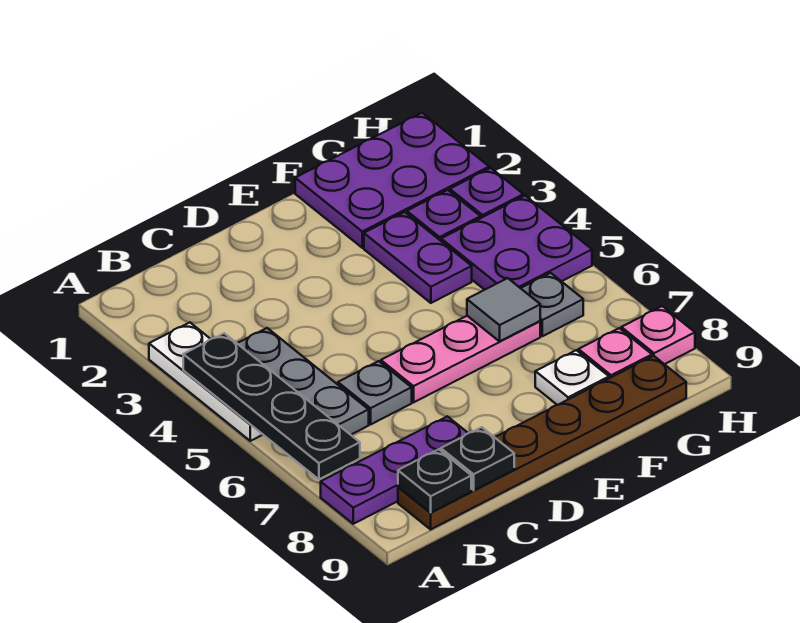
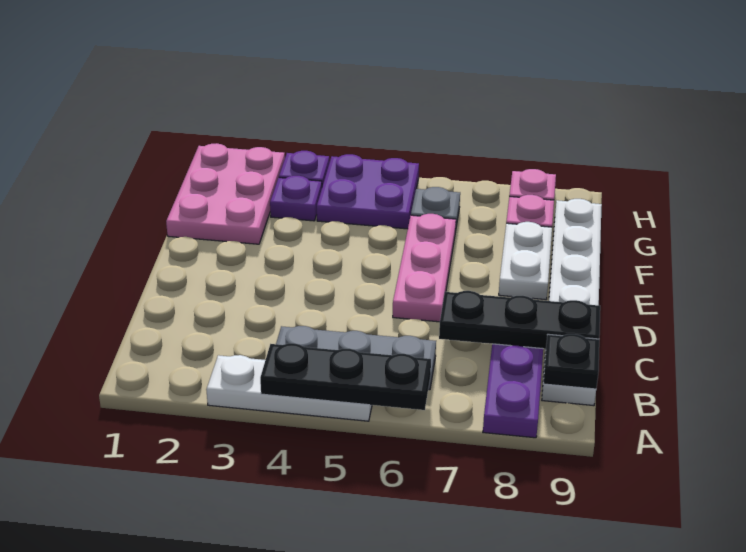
black plate A4:A7 level 2 -> black plate A4:A6 level 2
brown plate B9:G9 level 1 -> white plate B9:G9 level 1
grey plate C6 level 1 -> none
black plate C9 level 2 -> black plate C7:C9 level 2
purple plate F1:H2 level 1 -> pink plate F1:H2 level 1
purple plate F3:F4 level 1 -> none
grey tile F6 level 2 -> none
white plate F8 level 1 -> white plate E8:F8 level 1

